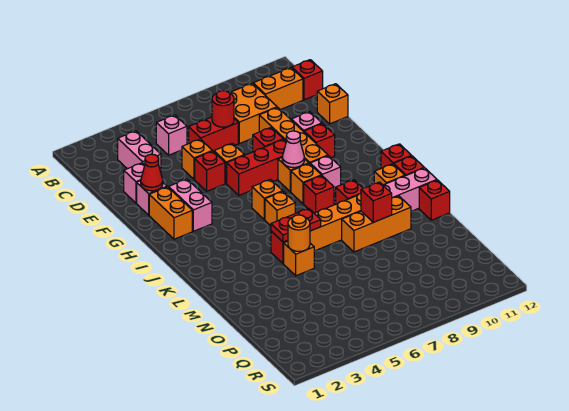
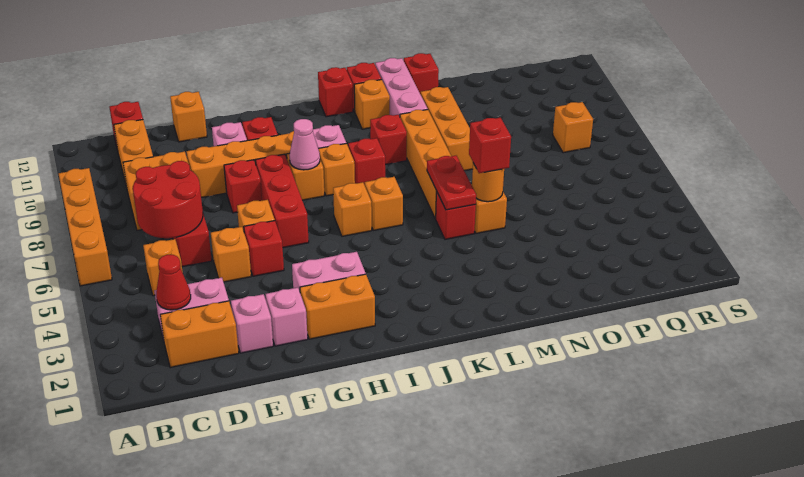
none -> orange brick A6:A9 level 1
none -> orange brick C2:D2 level 1
pink brick C5 level 1 -> orange brick C5 level 1
red round brick D7 level 2 -> red round brick C6:D7 level 2
red cone F2 level 2 -> red cone C3 level 2
red brick M9 level 2 -> red brick M5 level 3
none -> orange brick Q8 level 1

